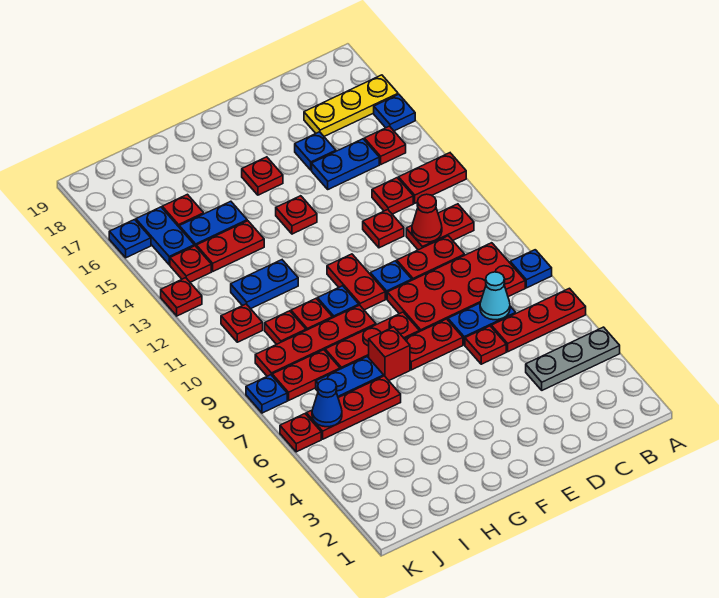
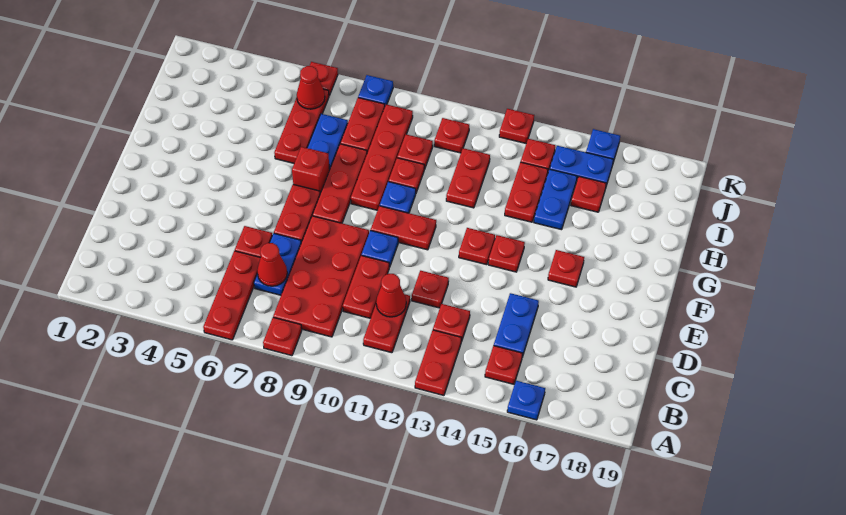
grey plate A4:C4 level 1 -> none
blue plate A8 level 1 -> red plate A8 level 1
yellow plate A17:C17 level 1 -> none
cyan cone C7 level 2 -> red cone C7 level 2
blue plate D16 level 1 -> none
none -> red plate F13 level 1
blue plate H12:I12 level 1 -> red plate H12:I12 level 1
blue cone J6 level 2 -> red cone J6 level 2

